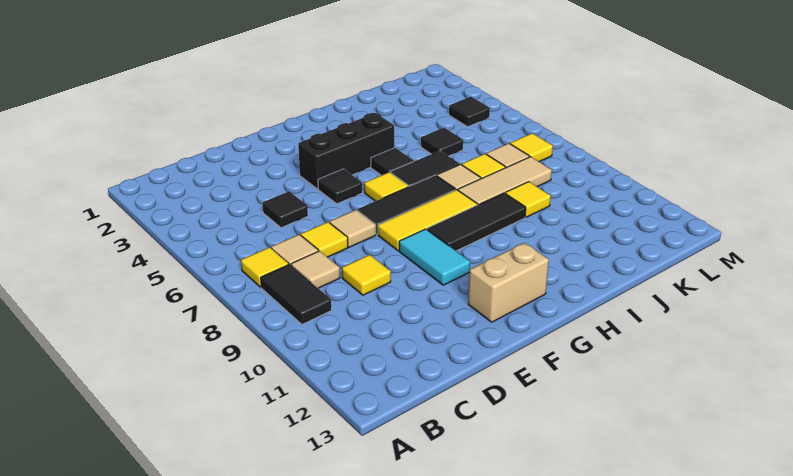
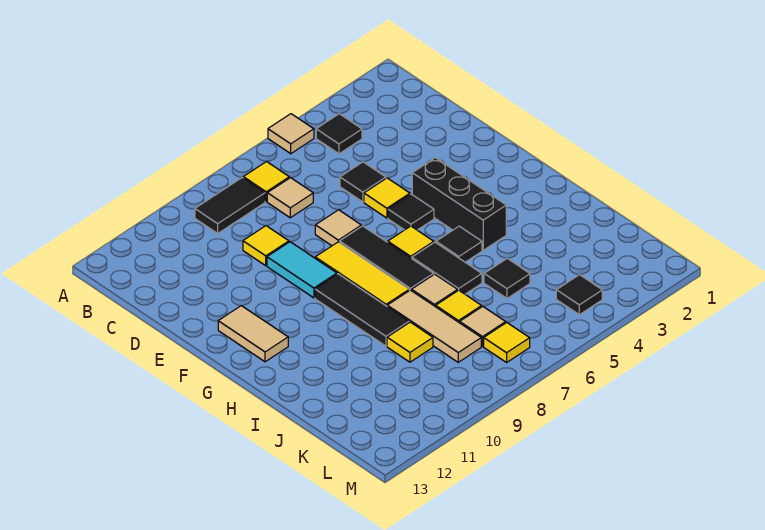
none -> black tile B4 level 1
tan tile C8 level 1 -> tan tile A5 level 1
yellow tile D7 level 1 -> yellow tile E5 level 1
cyan tile F9:F10 level 1 -> cyan tile E9:F9 level 1
tan brick F12:G12 level 1 -> tan tile F12:G12 level 1

